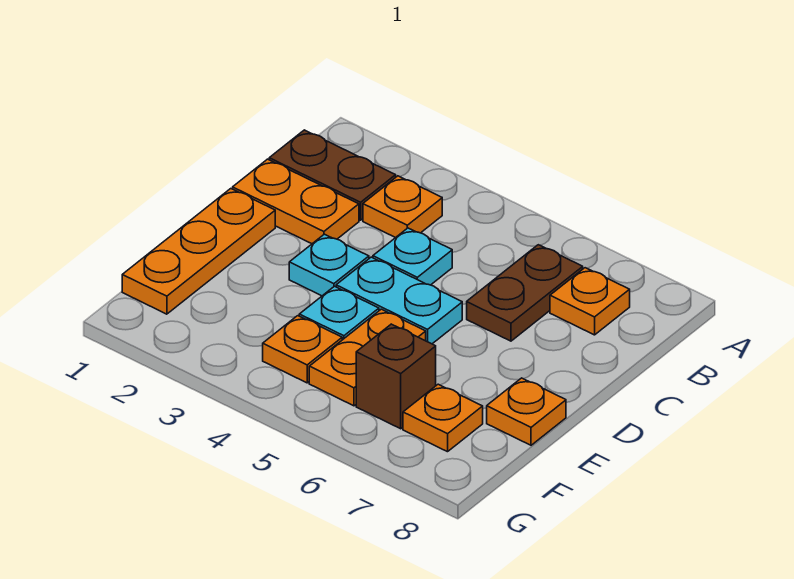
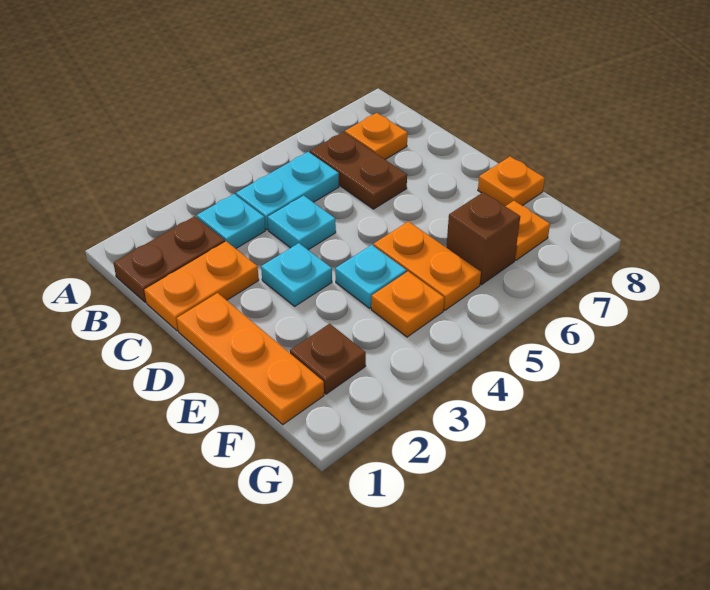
orange plate B3 level 1 -> cyan plate B3 level 1
cyan plate D4:D5 level 1 -> cyan plate B4:B5 level 1
none -> brown plate F2 level 1

